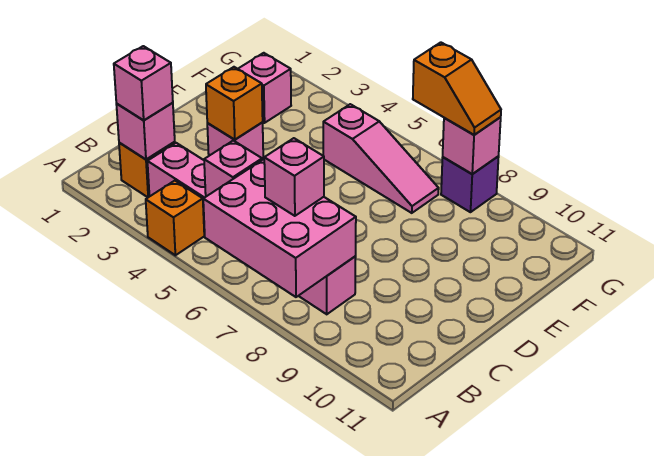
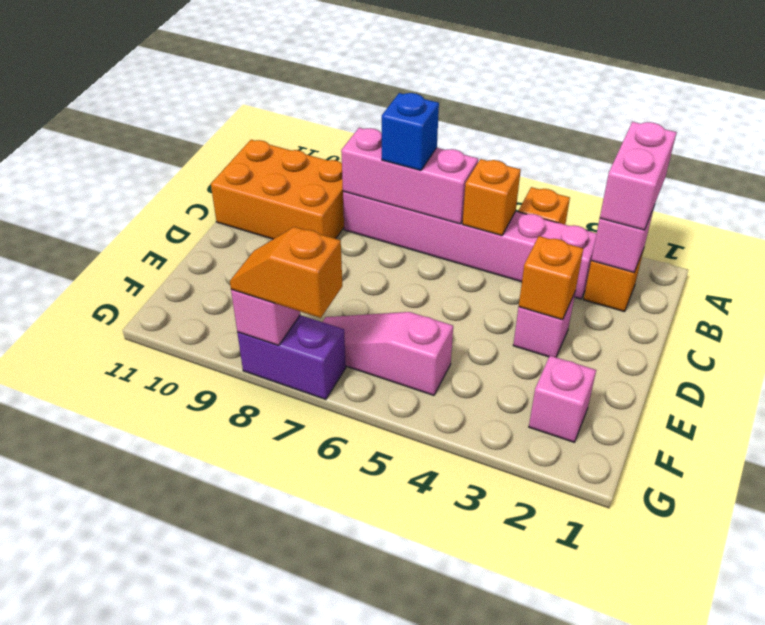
pink brick A6:B8 level 2 -> pink brick B6:B8 level 2
pink brick B2 level 3 -> pink brick A2:B2 level 3
pink brick B5 level 2 -> orange brick B5 level 2
pink brick B7 level 3 -> blue brick B7 level 3
none -> orange brick B9:C11 level 1
purple brick G8 level 1 -> purple brick G7:G8 level 1

